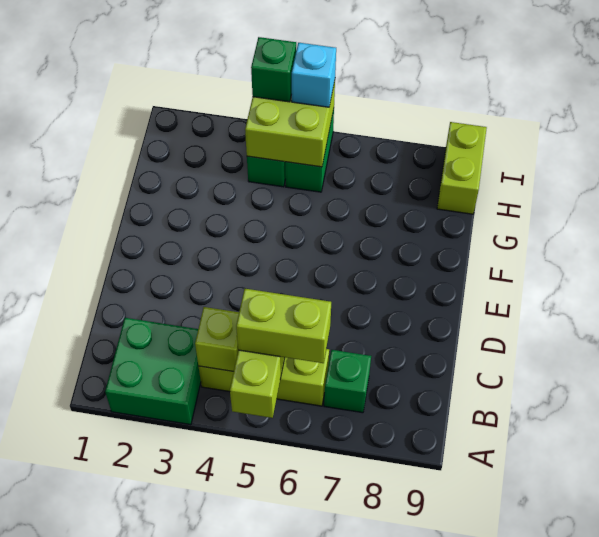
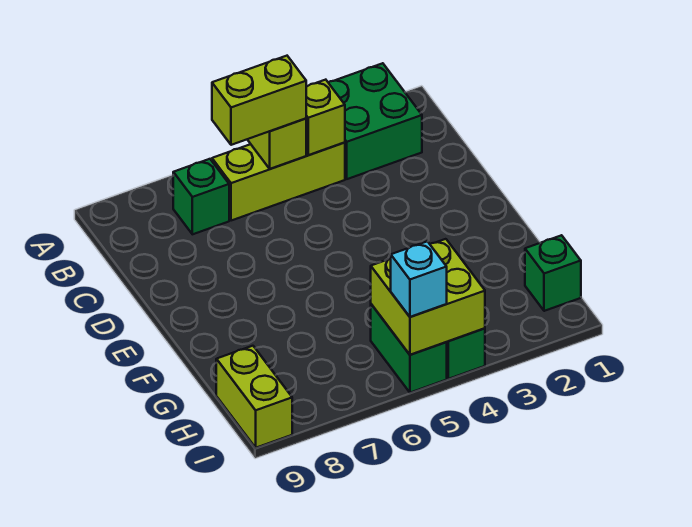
green brick I4 level 3 -> green brick H1 level 1

